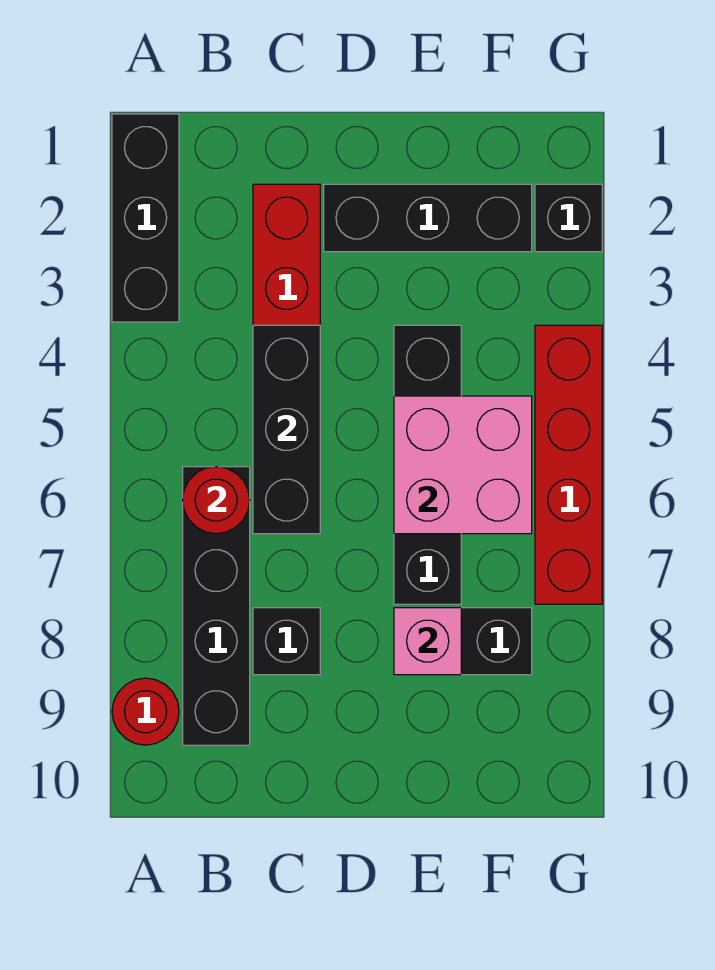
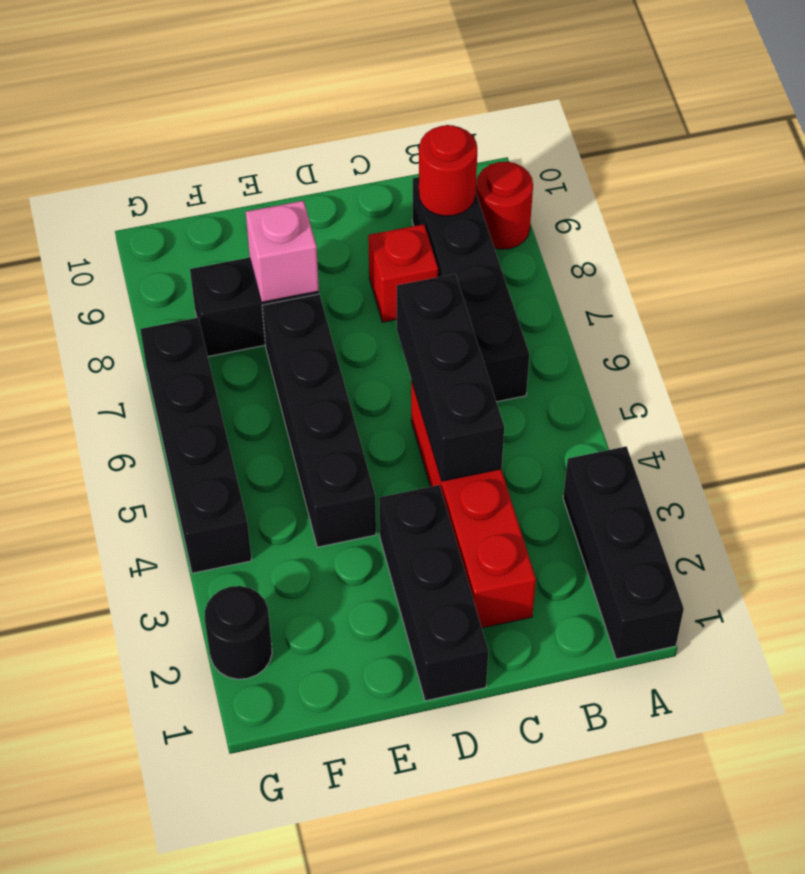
red round brick B6 level 2 -> red round brick B9 level 2
black brick C8 level 1 -> red brick C8 level 1
black brick D2:F2 level 1 -> black brick D1:D3 level 1
pink brick E5:F6 level 2 -> none
black brick G2 level 1 -> black round brick G2 level 1
red brick G4:G7 level 1 -> black brick G4:G7 level 1

